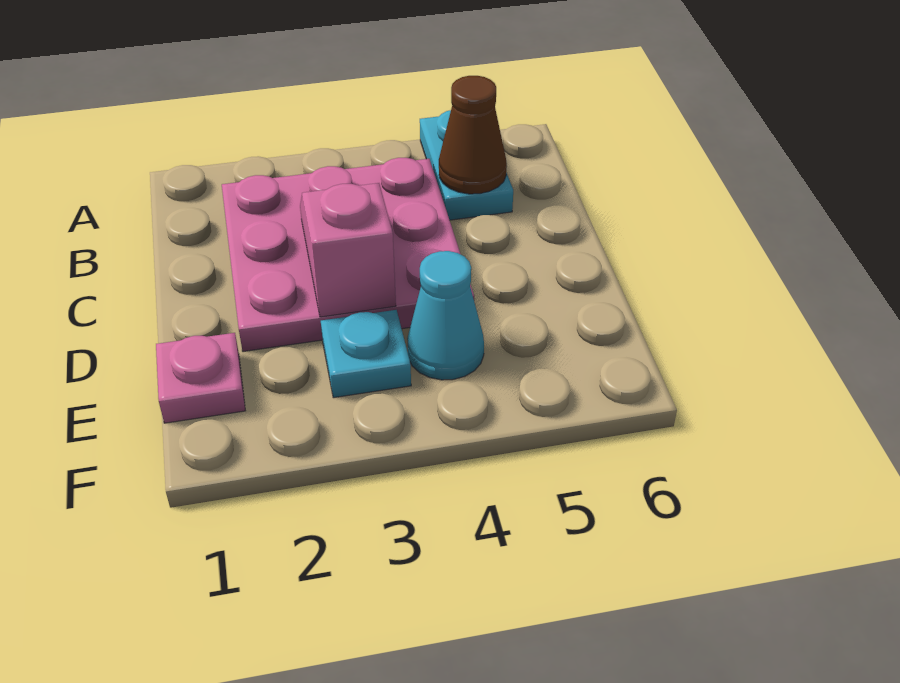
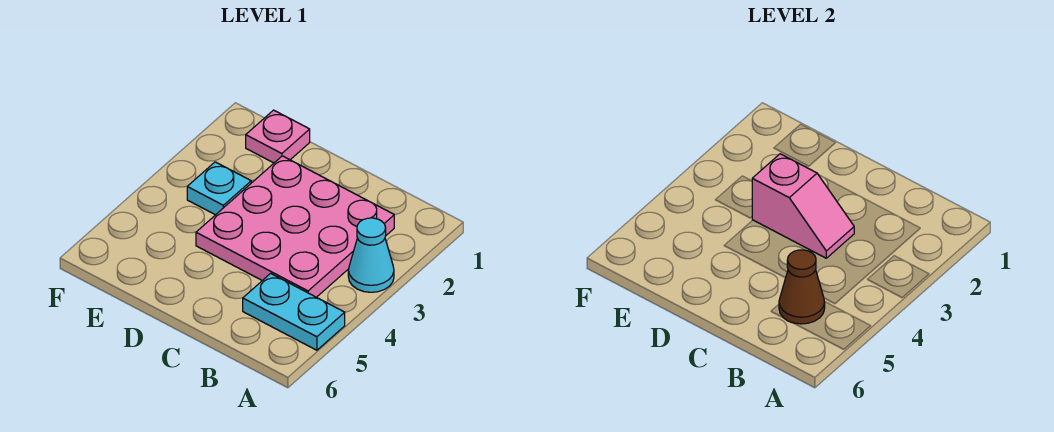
cyan cone E4 level 1 -> cyan cone A3 level 1

